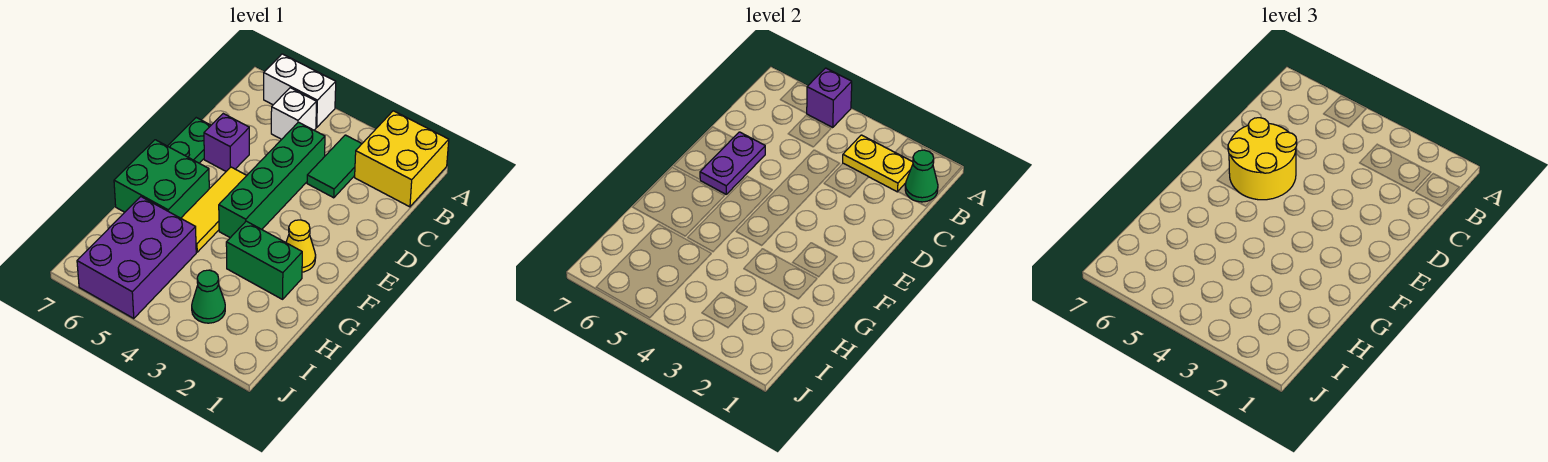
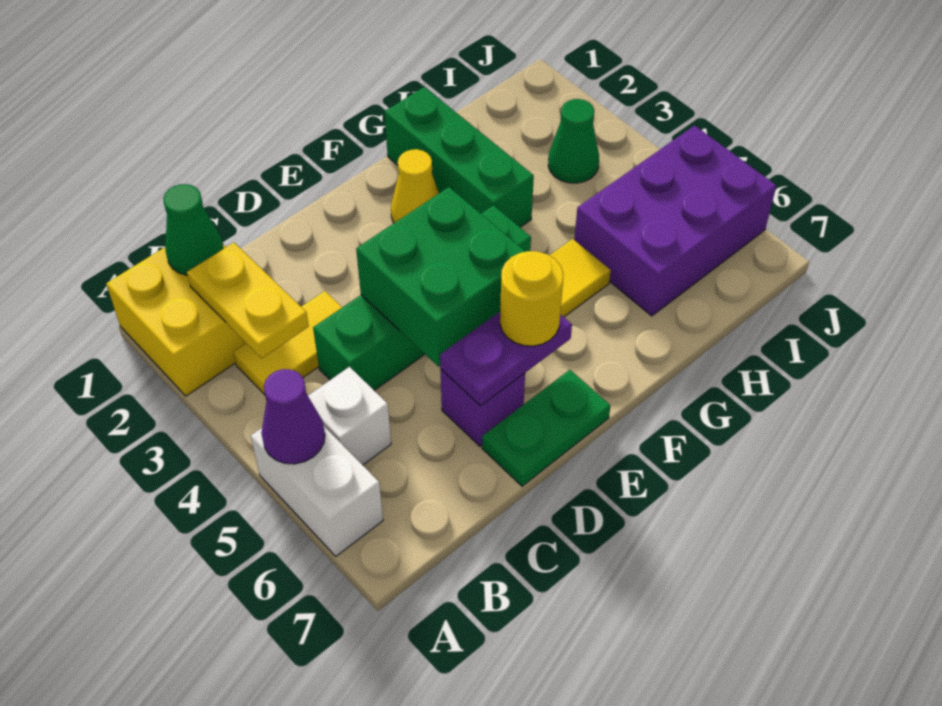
purple brick A5 level 2 -> purple cone A5 level 2
green tile B3:C3 level 1 -> yellow tile B3:C3 level 1
yellow round brick D5:E6 level 3 -> yellow round brick E6 level 3
green brick F6:G7 level 1 -> green brick D4:E5 level 2
green brick G2:G3 level 1 -> green brick G1:G3 level 1

